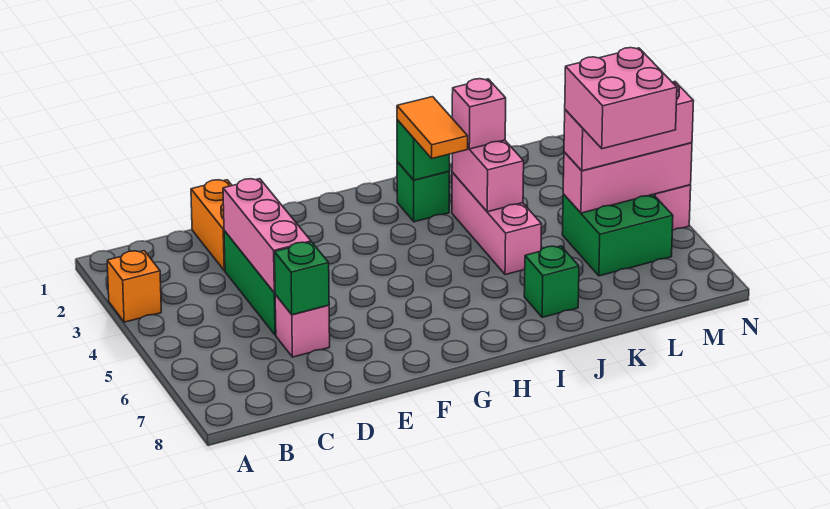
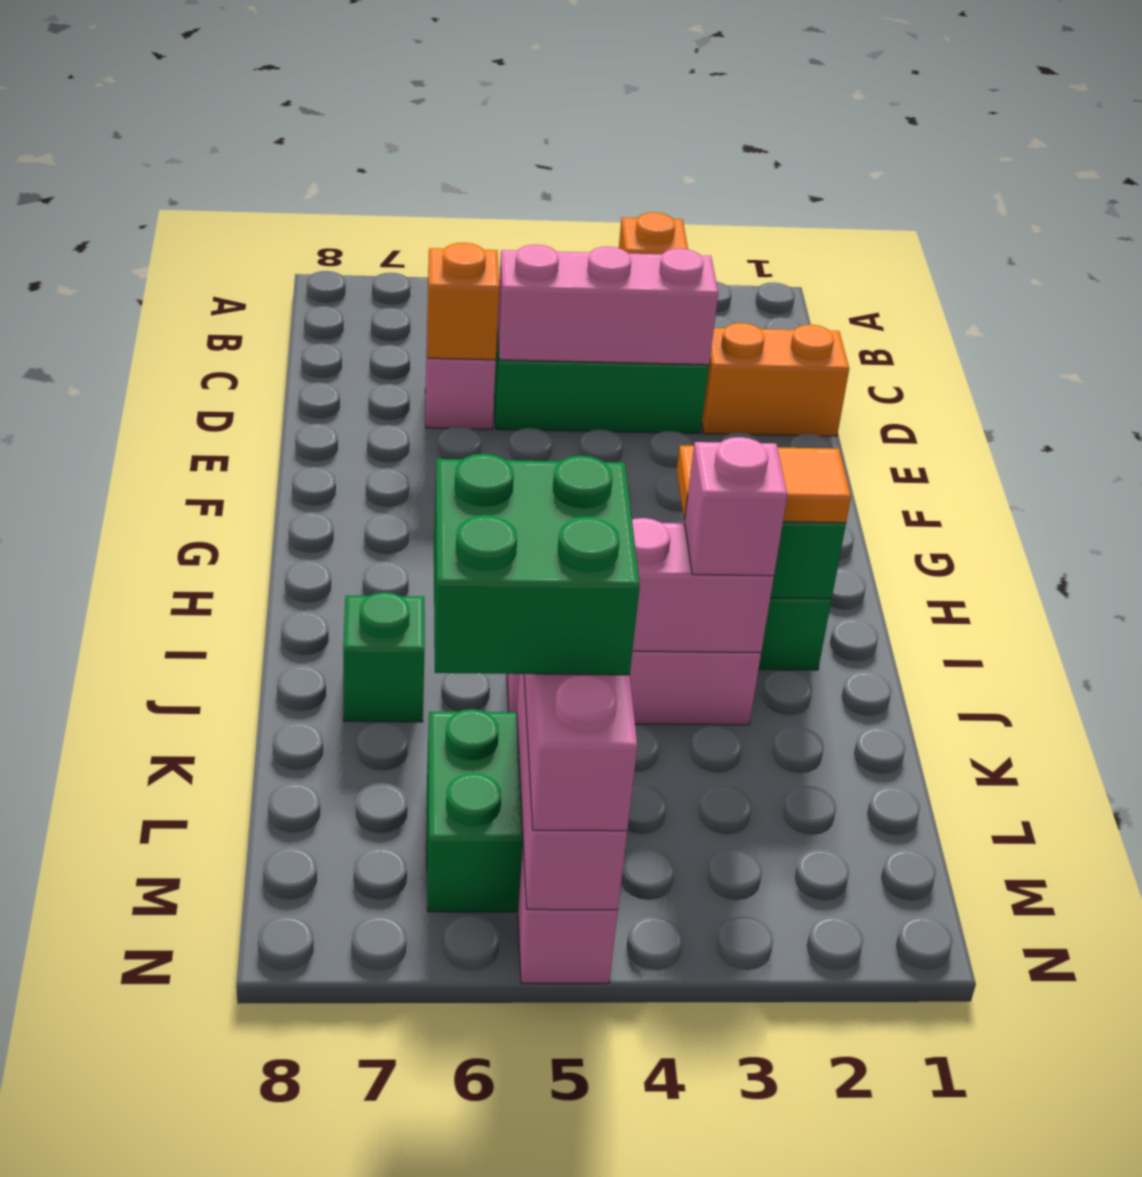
green brick D6 level 2 -> orange brick D6 level 2
pink brick L5:M6 level 4 -> green brick L5:M6 level 4

